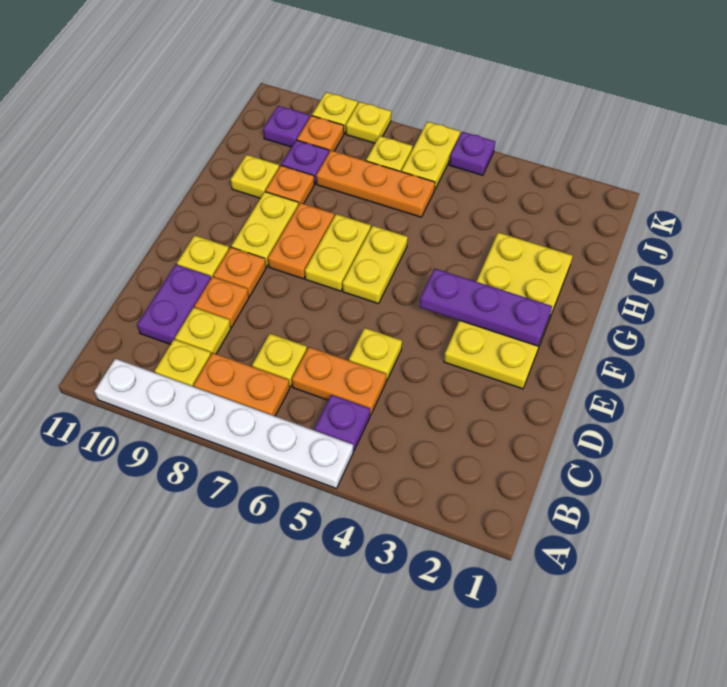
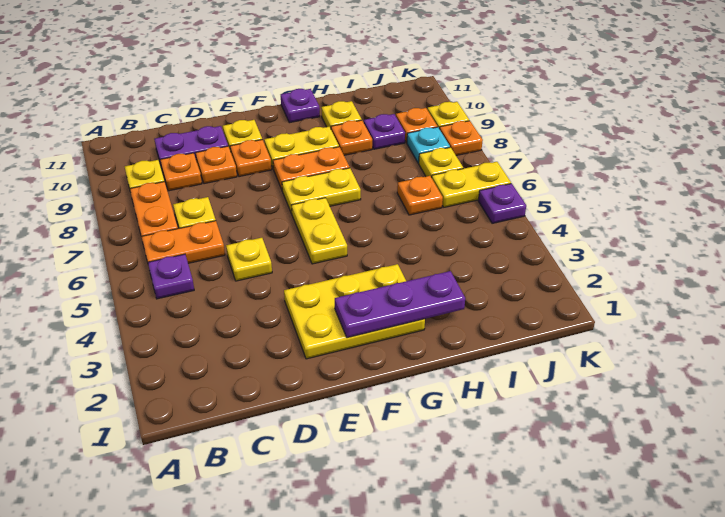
white plate A5:A10 level 1 -> none
orange plate C5:C6 level 1 -> orange plate B6:C6 level 1
yellow plate C9 level 1 -> orange plate C9 level 1
yellow plate E2:H3 level 1 -> yellow plate E2:G3 level 1
purple plate F2:F4 level 2 -> purple plate F2:H2 level 2
yellow plate F6:G6 level 1 -> yellow plate F5:F6 level 1
orange plate I6:I8 level 1 -> orange plate I6 level 1
none -> cyan plate J8 level 1
purple plate J10 level 1 -> purple plate G11 level 1
yellow plate K8 level 1 -> orange plate K8 level 1

